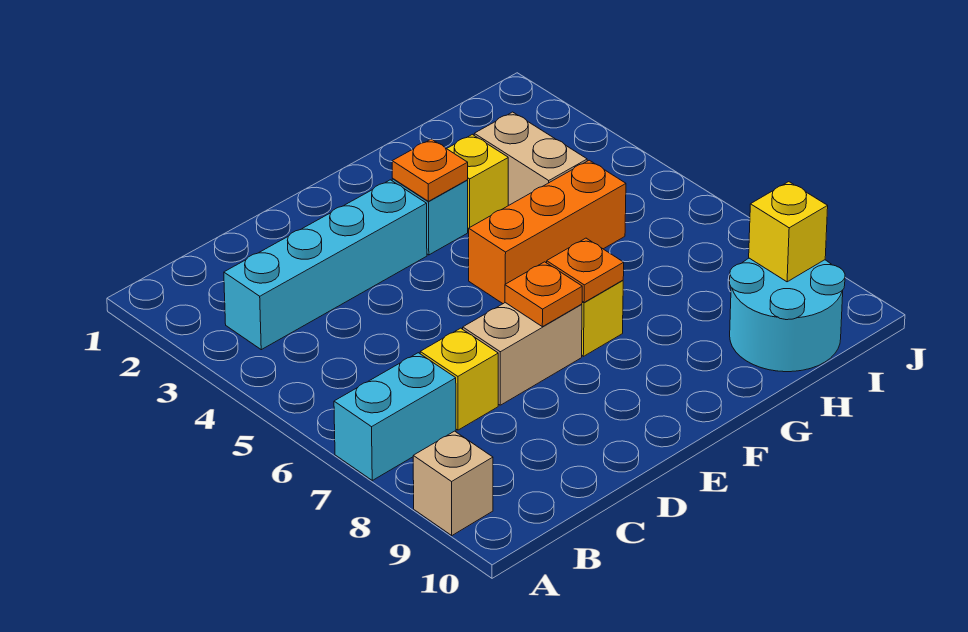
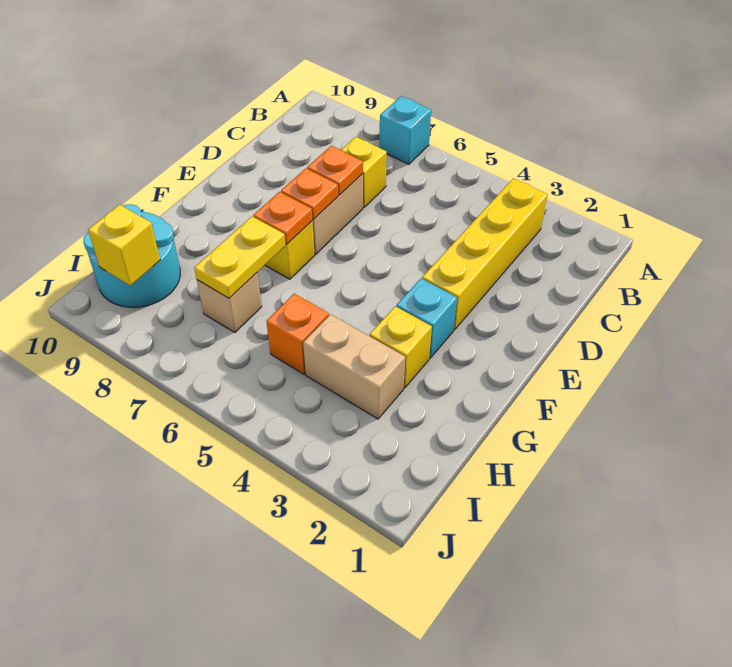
cyan brick A7:B7 level 1 -> cyan brick A7 level 1
tan brick A9 level 1 -> tan brick H7 level 1
cyan brick B3:E3 level 1 -> yellow brick B3:E3 level 1
orange plate F3 level 2 -> orange plate D7 level 2
orange brick F5:H5 level 1 -> orange brick H5 level 1
none -> yellow plate G7:H7 level 2

